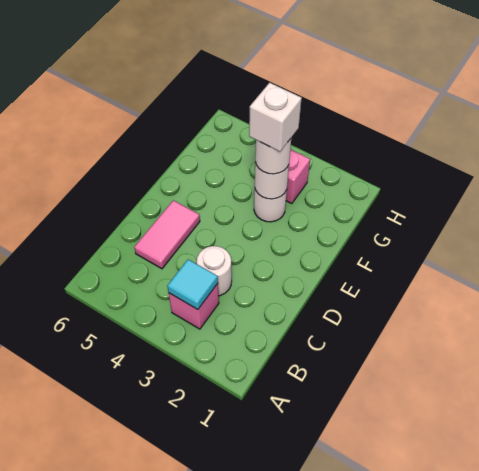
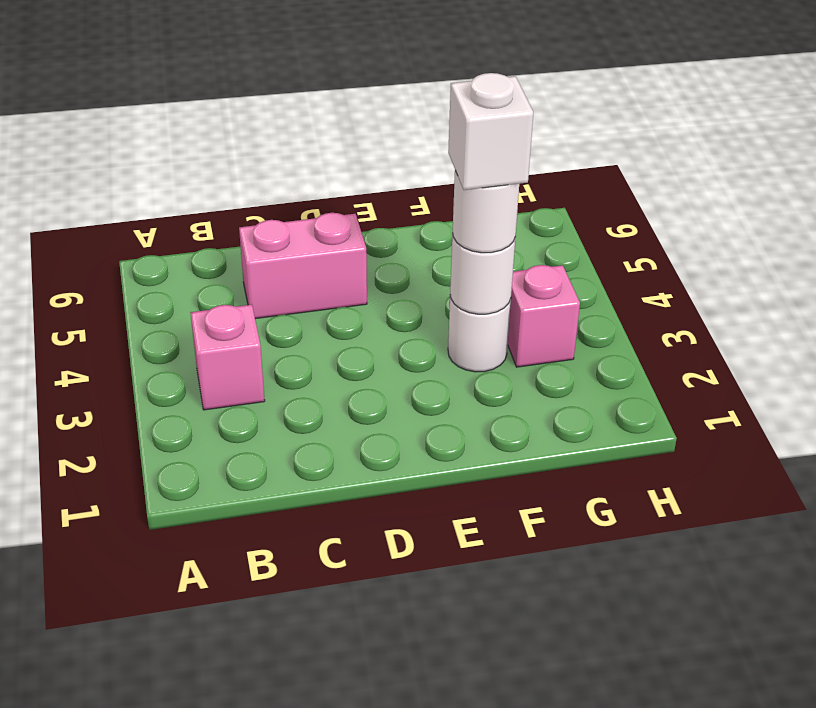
cyan tile B3 level 2 -> none
white round brick C3 level 1 -> none
pink tile C5:D5 level 1 -> pink brick C5:D5 level 1

